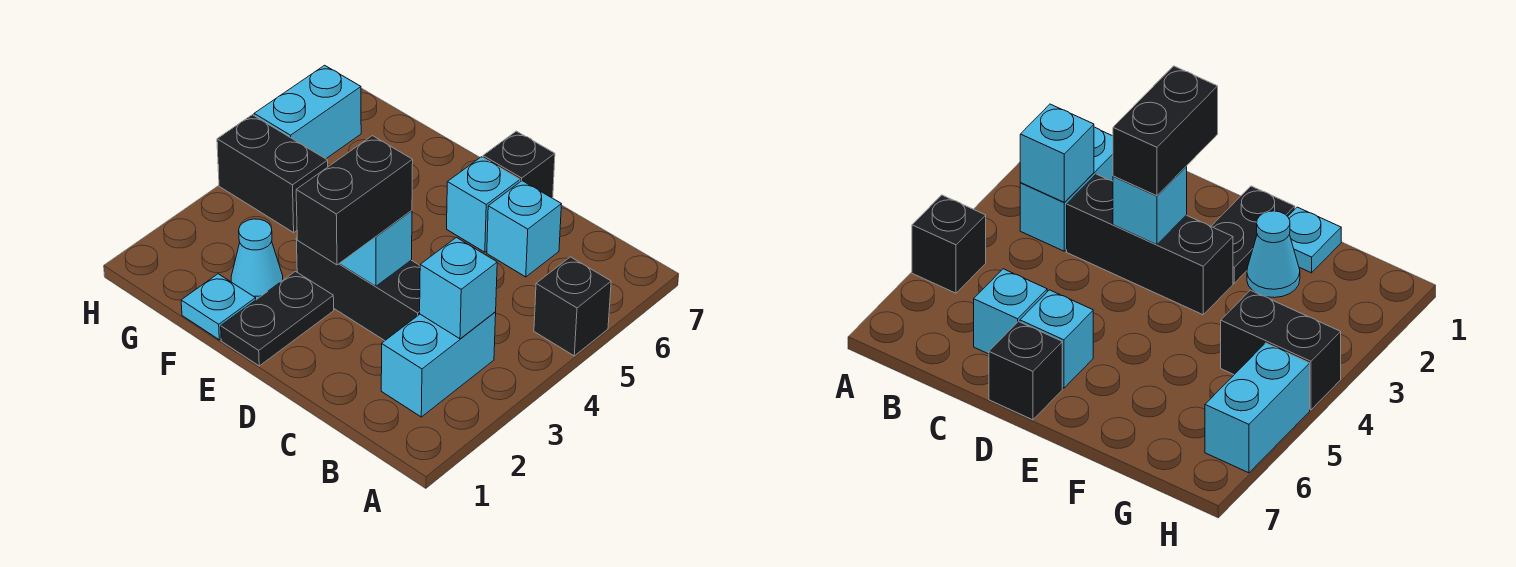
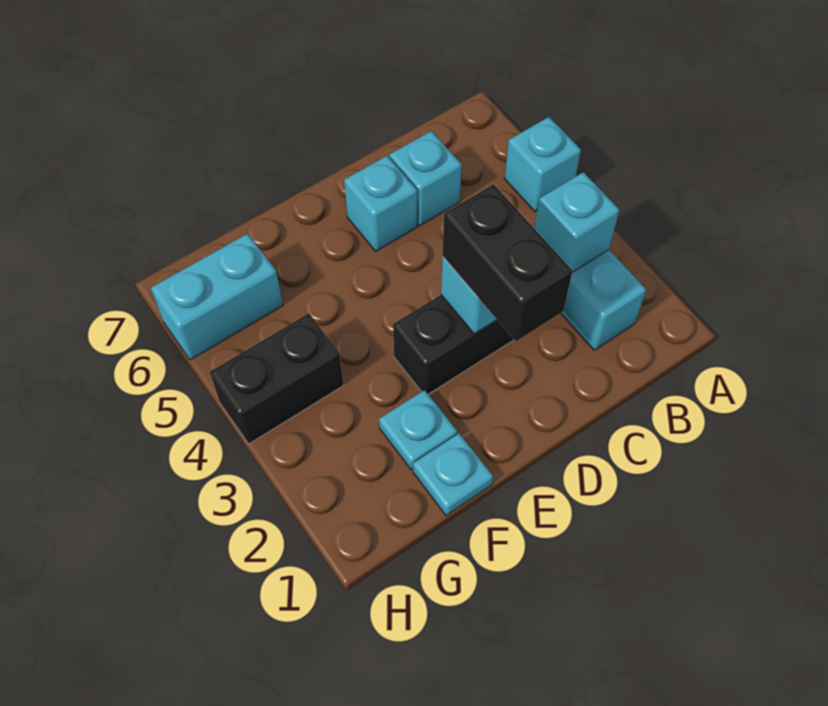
black brick A5 level 1 -> cyan brick A5 level 1
black brick D7 level 1 -> none
black plate E1:E2 level 1 -> none
cyan cone F2 level 1 -> cyan plate F2 level 1
cyan brick H5:H6 level 1 -> cyan brick G6:H6 level 1

